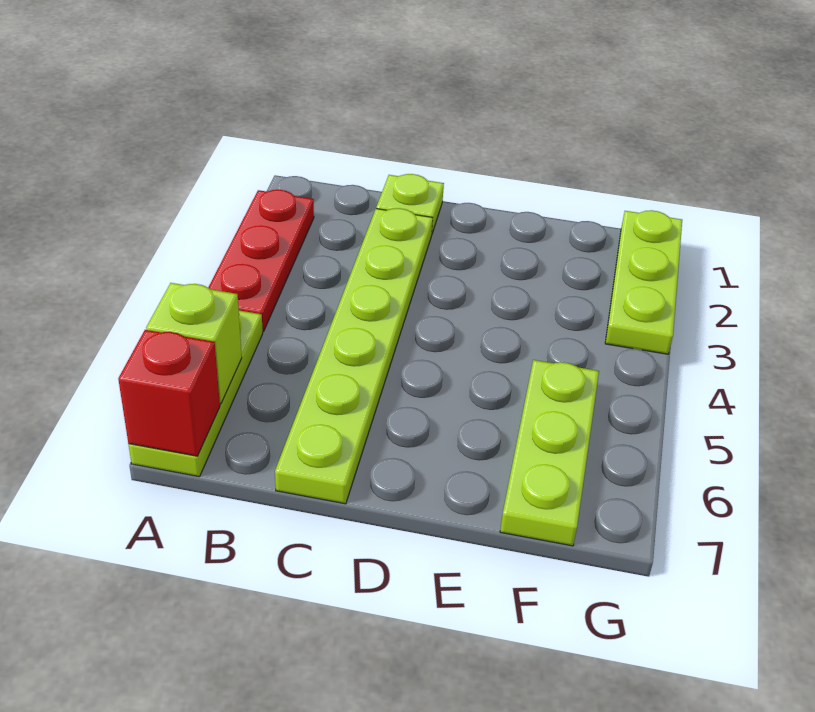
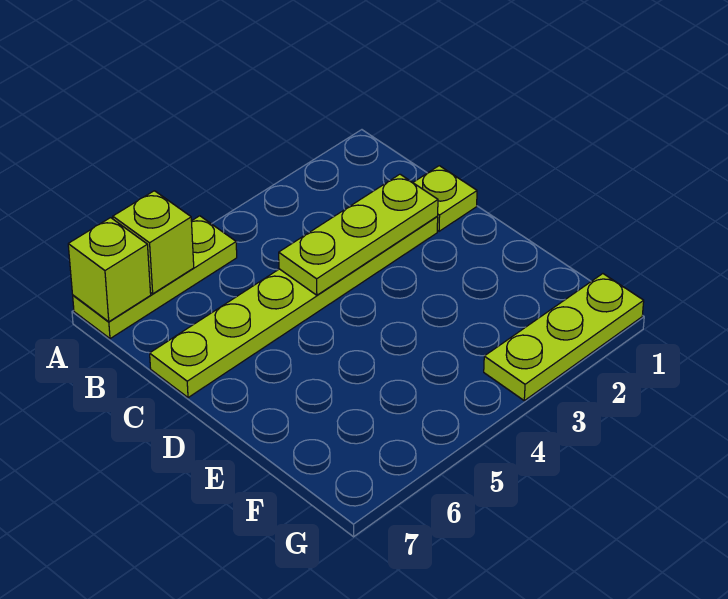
red plate A2:A4 level 1 -> none
red brick A7 level 2 -> lime brick A7 level 2
lime plate F5:F7 level 1 -> lime plate C2:C4 level 2

